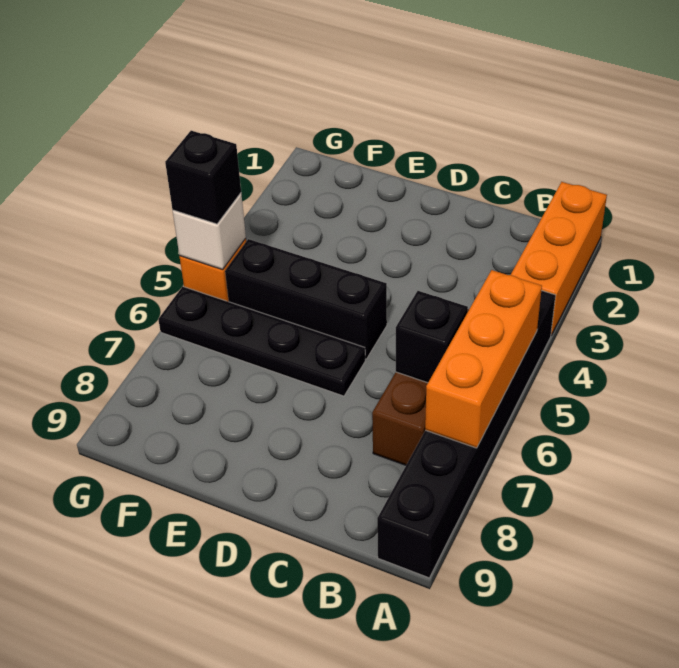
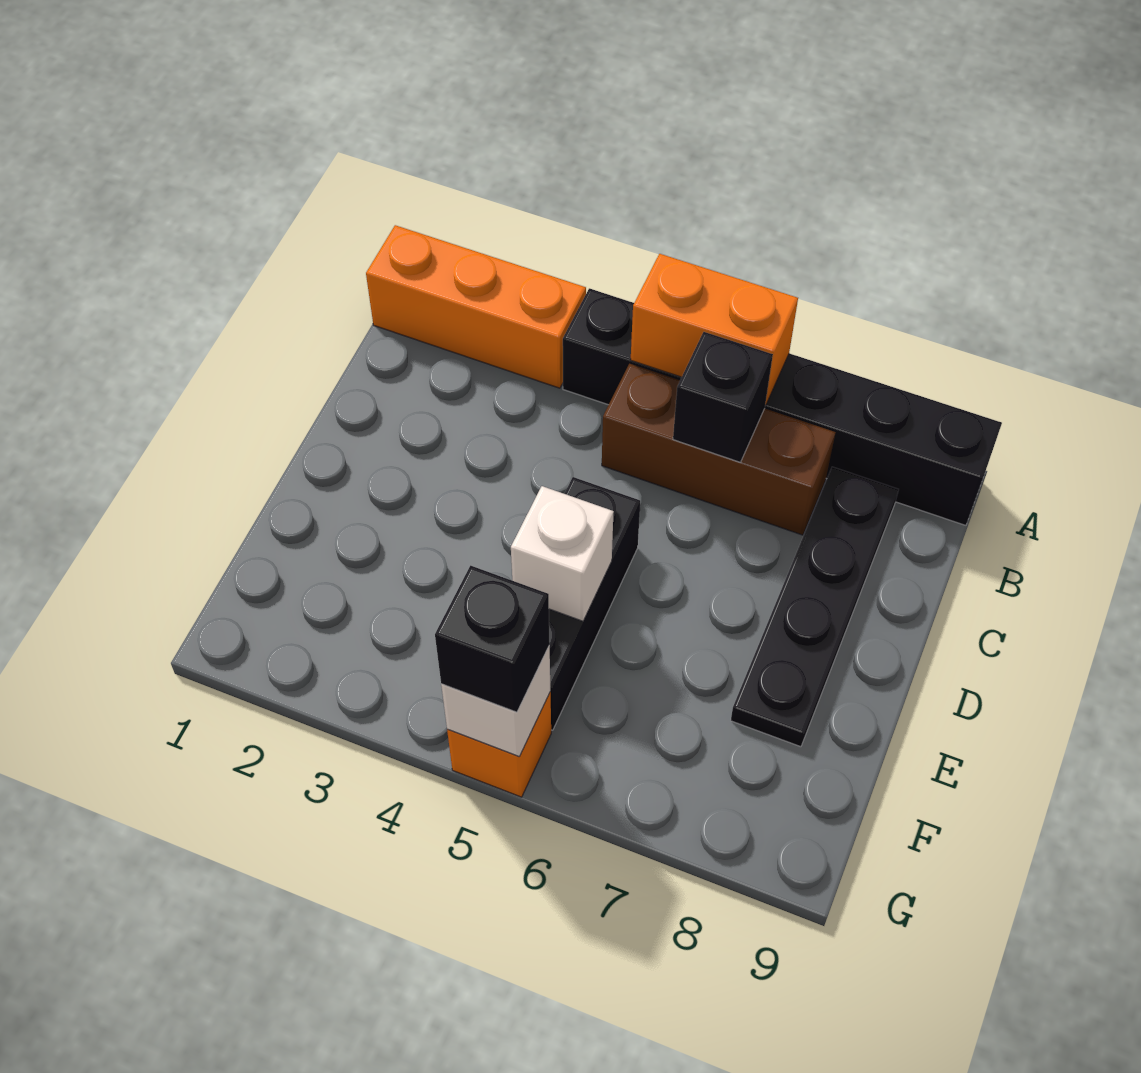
orange brick A5:A7 level 2 -> orange brick A5:A6 level 2
black plate D6:G6 level 1 -> black plate B8:E8 level 1
none -> white brick E5 level 2

